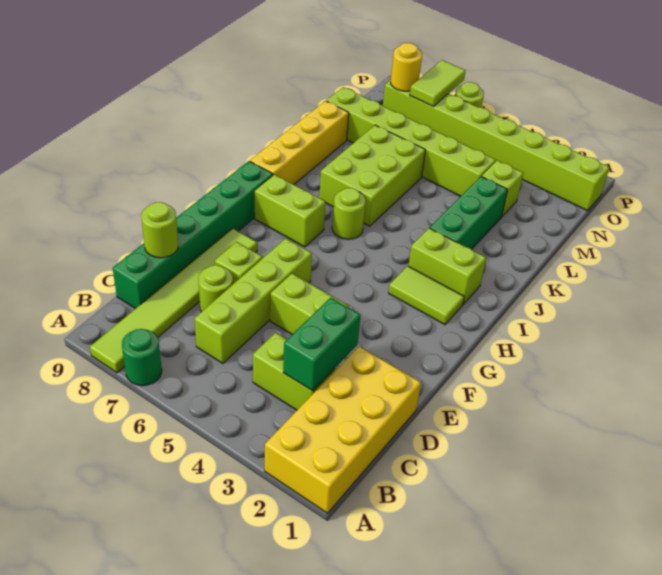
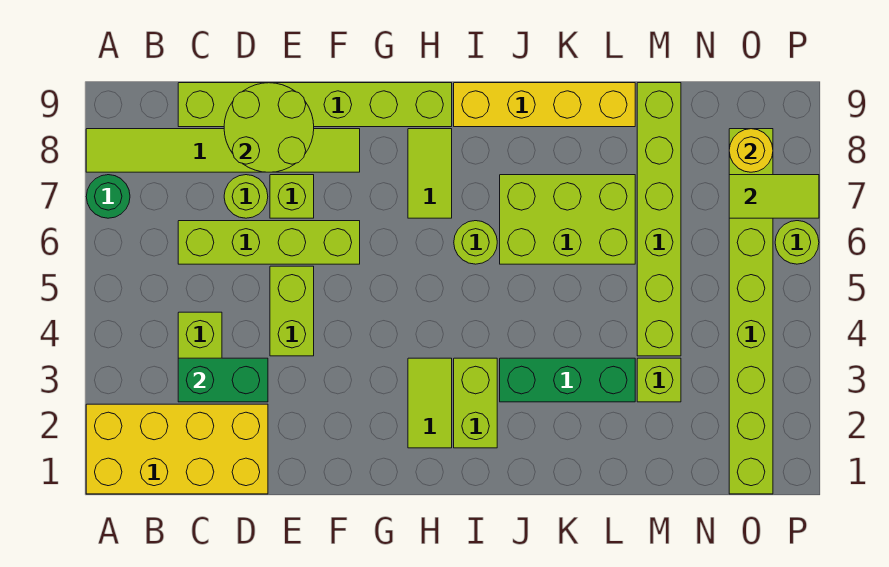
green brick C9:H9 level 1 -> lime brick C9:H9 level 1
lime round brick D9 level 2 -> lime round brick D8:E9 level 2
lime brick H7:H8 level 1 -> lime tile H7:H8 level 1

